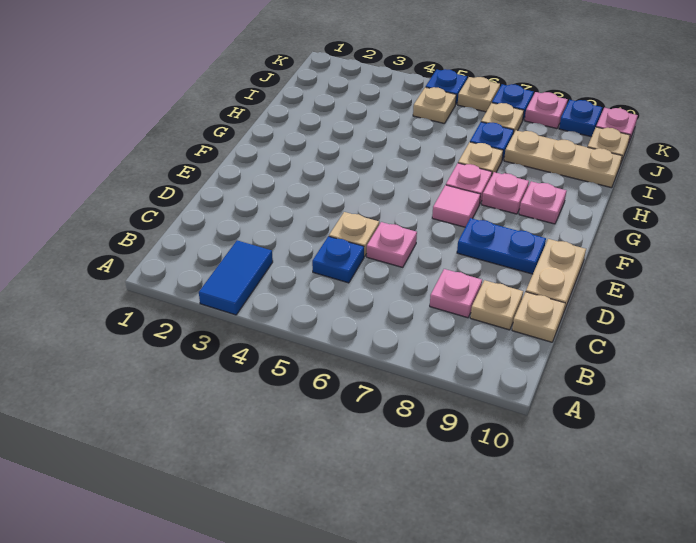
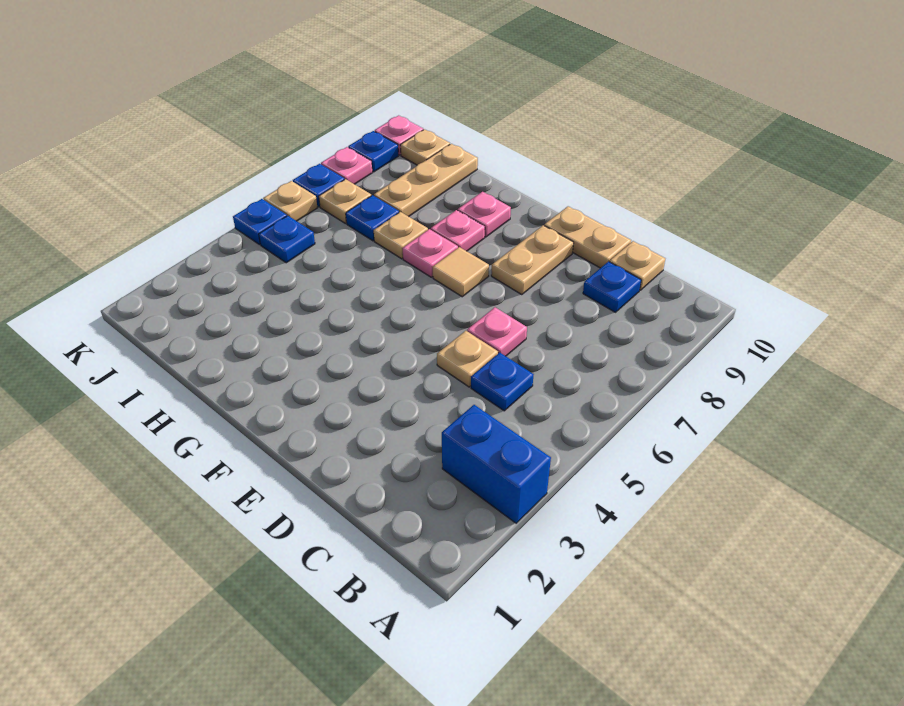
blue tile A3:B3 level 1 -> blue brick A3:B3 level 1
pink plate C8 level 1 -> none
tan plate C9 level 1 -> blue plate C9 level 1
blue plate E8:E9 level 1 -> tan plate E8:E9 level 1
pink tile F7 level 1 -> tan tile F7 level 1
tan plate J5 level 1 -> blue plate J5 level 1

